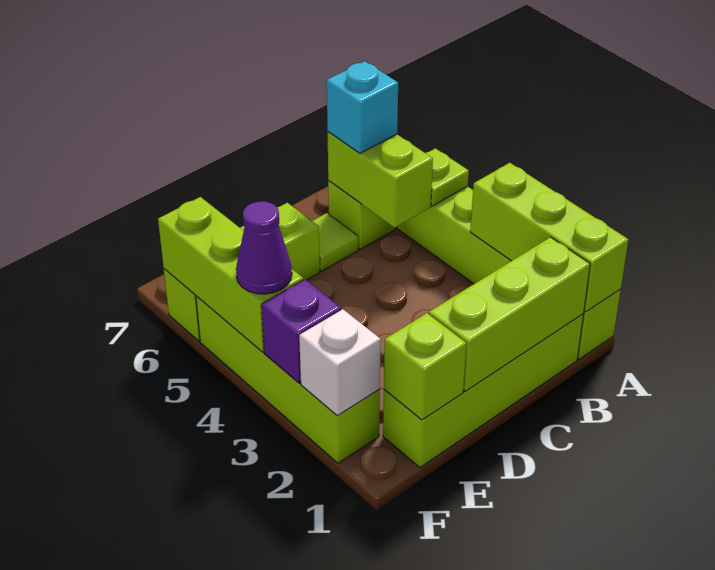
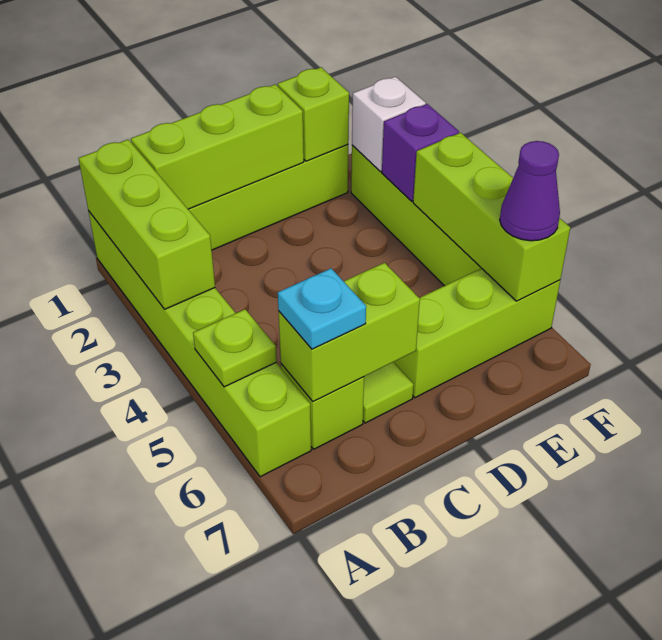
lime brick B5:B6 level 2 -> lime brick B6:C6 level 2
cyan brick B6 level 3 -> cyan plate B6 level 3
purple cone F4 level 3 -> purple cone F6 level 3

